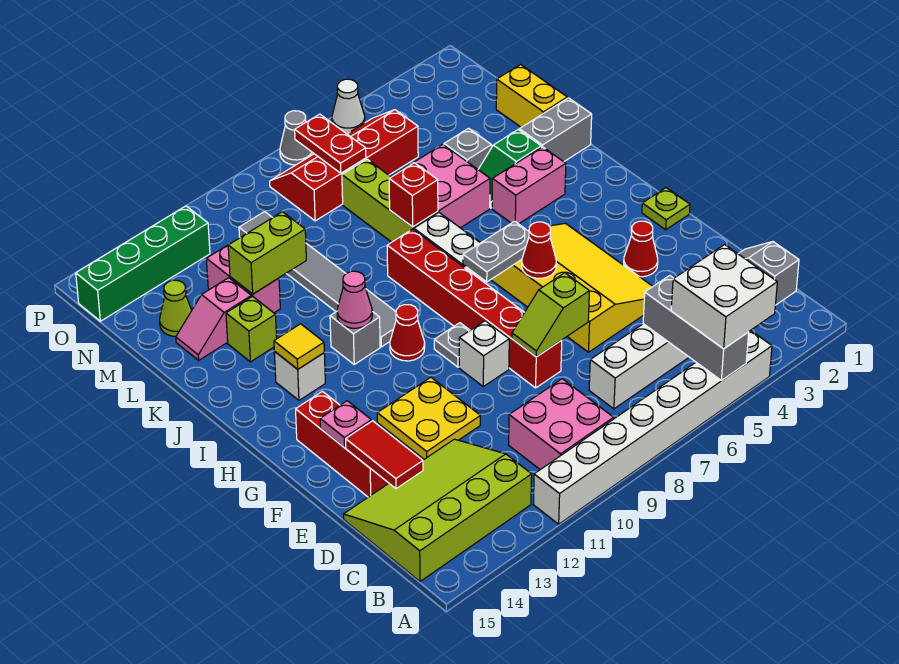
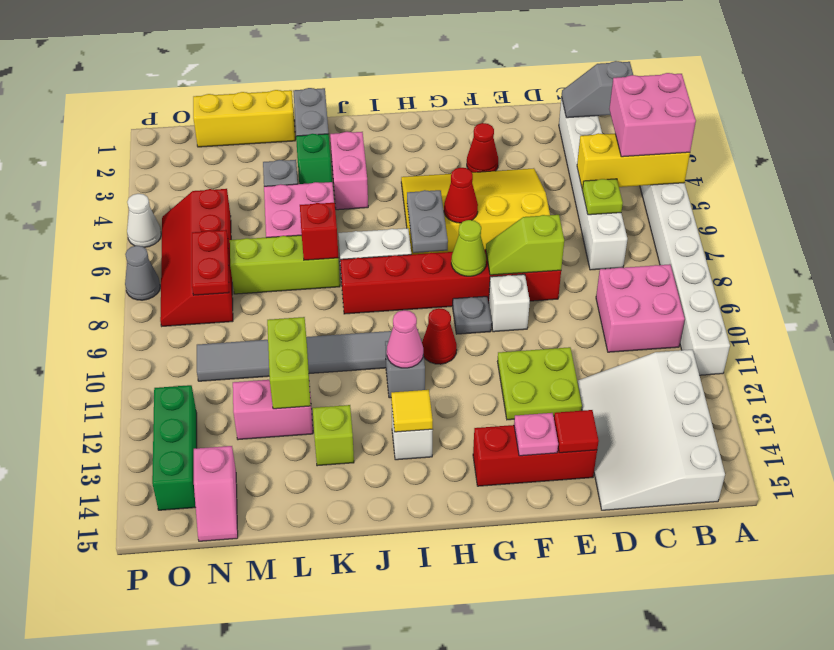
white brick A4:B5 level 3 -> pink brick A4:B5 level 3
grey brick A5:C5 level 2 -> yellow brick A5:C5 level 2
lime slope B12:D15 level 1 top B -> white slope B12:D15 level 1 top B
red tile D14:E14 level 2 -> red tile E14 level 2
lime slope E7:E8 level 2 top 7 -> lime slope E8:F8 level 2 top E
yellow plate E11:F12 level 1 -> lime plate E11:F12 level 1
lime plate G1 level 1 -> lime plate C6 level 2
yellow brick L1:M1 level 1 -> yellow brick L1:N1 level 1
pink slope L13:L14 level 1 top 13 -> pink slope N14:N15 level 1 top 14
lime cone M14 level 1 -> lime cone G8 level 2
red plate N7:O7 level 2 -> red plate N7:N8 level 2
green brick O12:O15 level 1 -> green brick O12:O14 level 1

